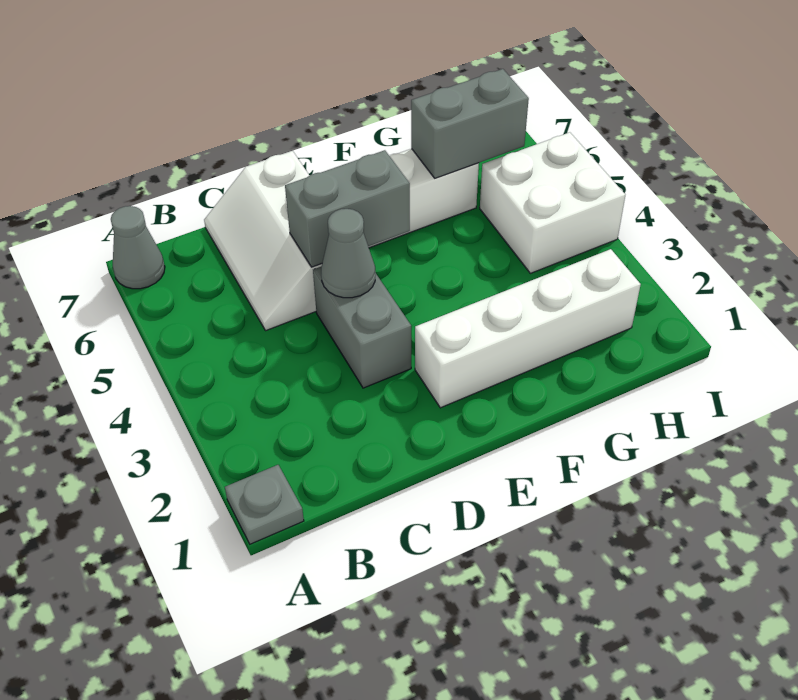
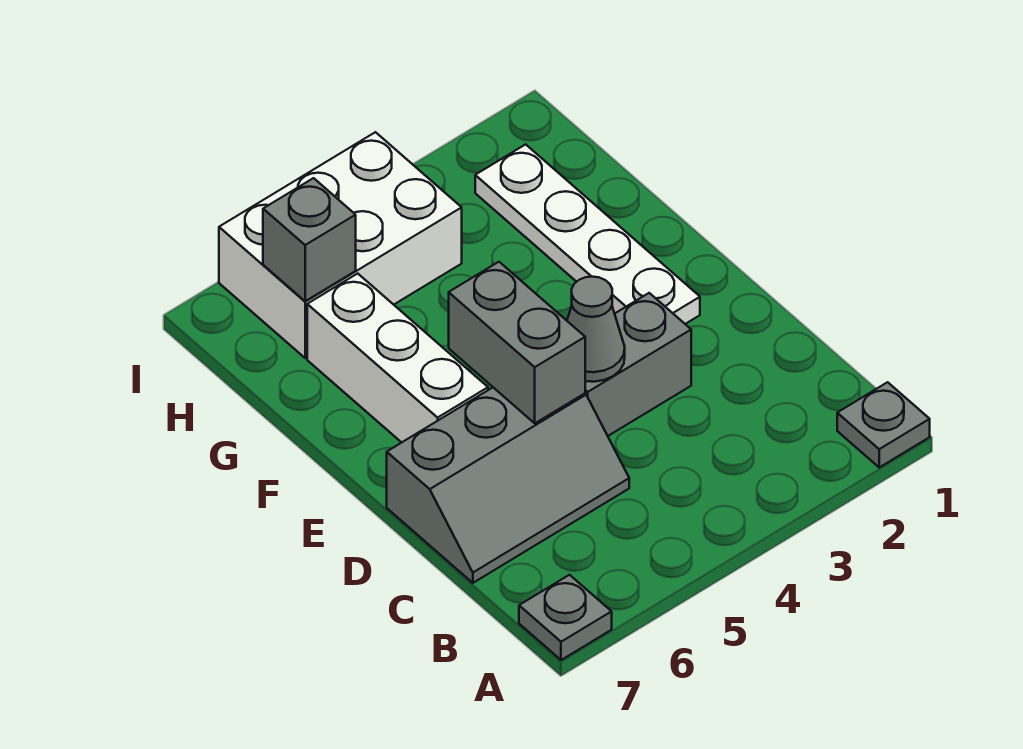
grey cone A7 level 1 -> grey plate A7 level 1
white slope C5:D7 level 1 top D -> grey slope C5:D7 level 1 top D
white brick E2:H2 level 1 -> white plate E2:H2 level 1
grey brick G6:H6 level 2 -> grey brick H6 level 2
white brick H4:I5 level 1 -> white brick H4:I6 level 1

